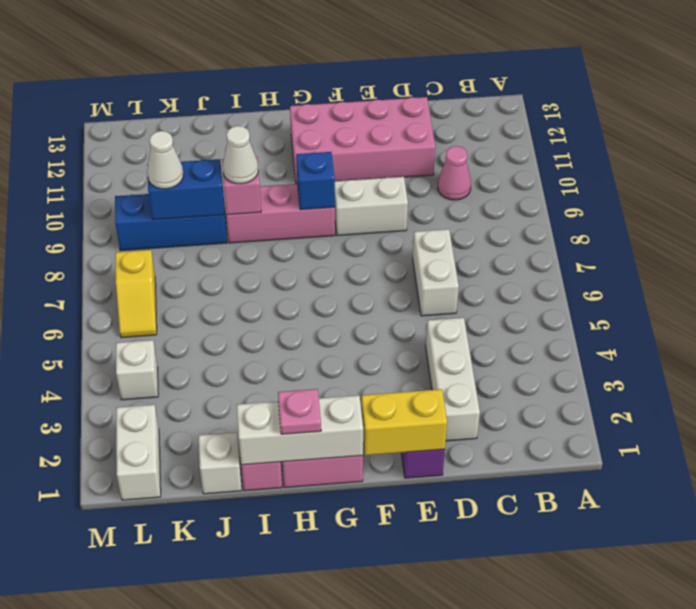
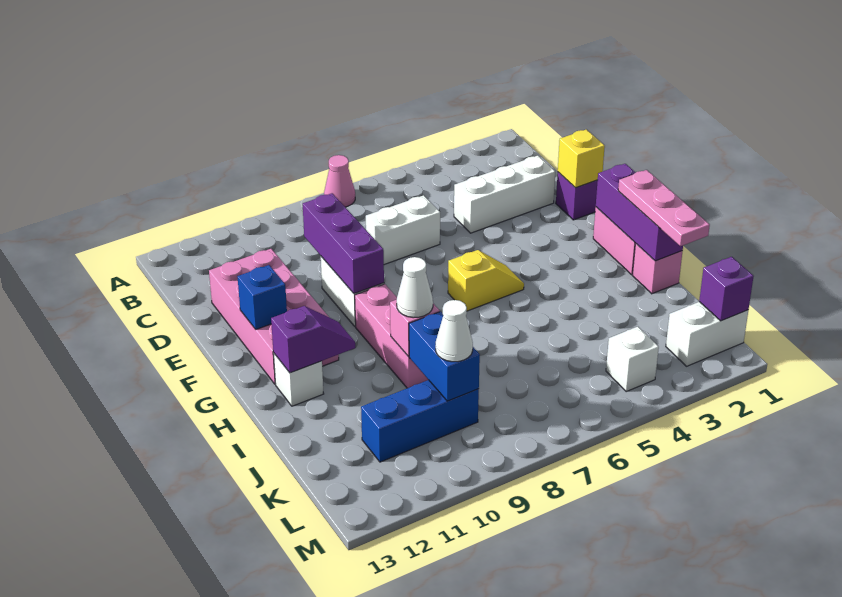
pink cone C10 level 1 -> pink cone A7 level 1
none -> purple brick D9:F9 level 2
yellow brick E1:F1 level 2 -> yellow brick E1 level 2
white brick G1:I1 level 2 -> purple brick G1:I1 level 2
blue brick G9 level 2 -> blue brick F12 level 2
pink plate H1 level 3 -> pink plate H1:J1 level 3
none -> purple slope H11:H12 level 2 top 12
white brick J1 level 1 -> white brick H12 level 1
blue brick J9:L9 level 1 -> blue brick K9:K11 level 1
none -> purple brick L1 level 2
yellow slope L6:L7 level 1 top 7 -> yellow slope G5:G6 level 1 top 6

